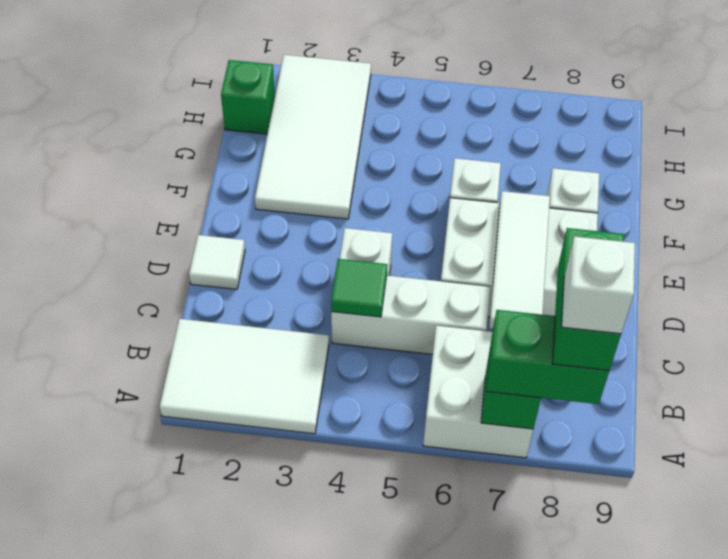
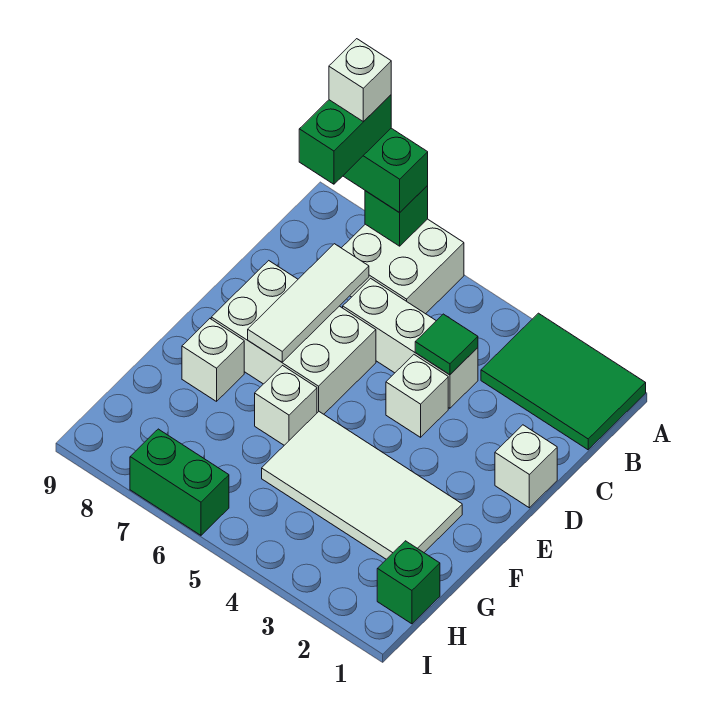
white tile A1:B3 level 1 -> green tile A1:B3 level 1
white tile D1 level 1 -> white brick D1 level 1
white tile F2:I3 level 1 -> white tile F2:G5 level 1
none -> green brick I6:I7 level 1

